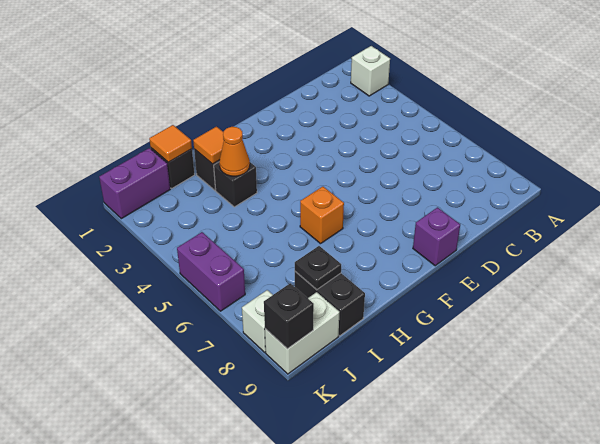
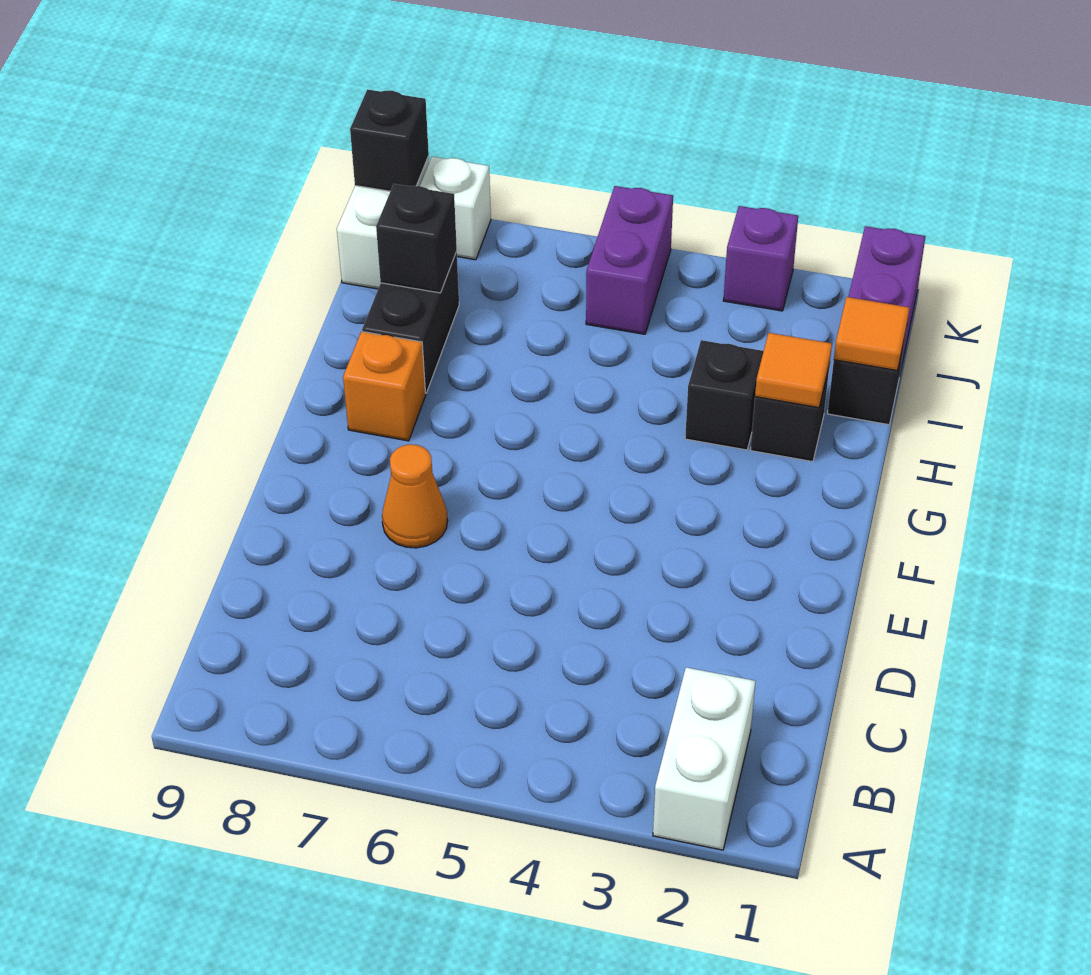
white brick A2 level 1 -> white brick A2:B2 level 1
purple brick E9 level 1 -> purple brick K3 level 1
orange brick G6 level 1 -> orange brick G8 level 1
orange cone H3 level 2 -> orange cone E7 level 1
black brick I8:I9 level 1 -> black brick H8:I8 level 1
black plate I8 level 2 -> black brick I8 level 2
purple brick K5:K6 level 1 -> purple brick J5:K5 level 1

